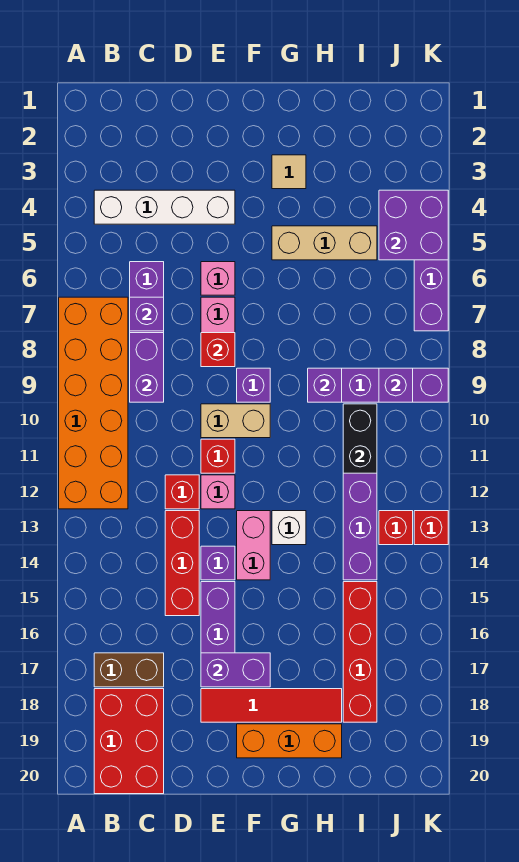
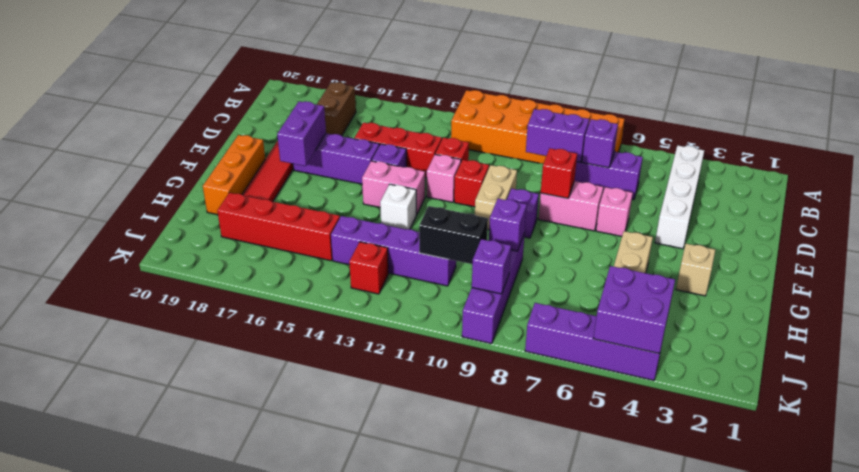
red brick B18:C20 level 1 -> none
tan tile G3 level 1 -> tan brick G3 level 1
red brick K13 level 1 -> none

